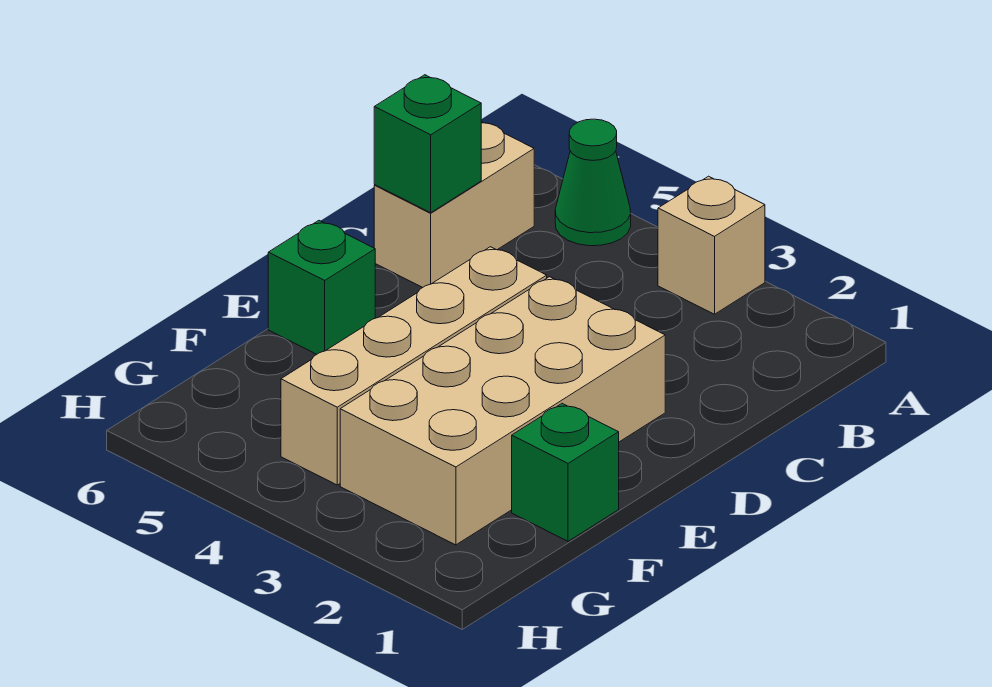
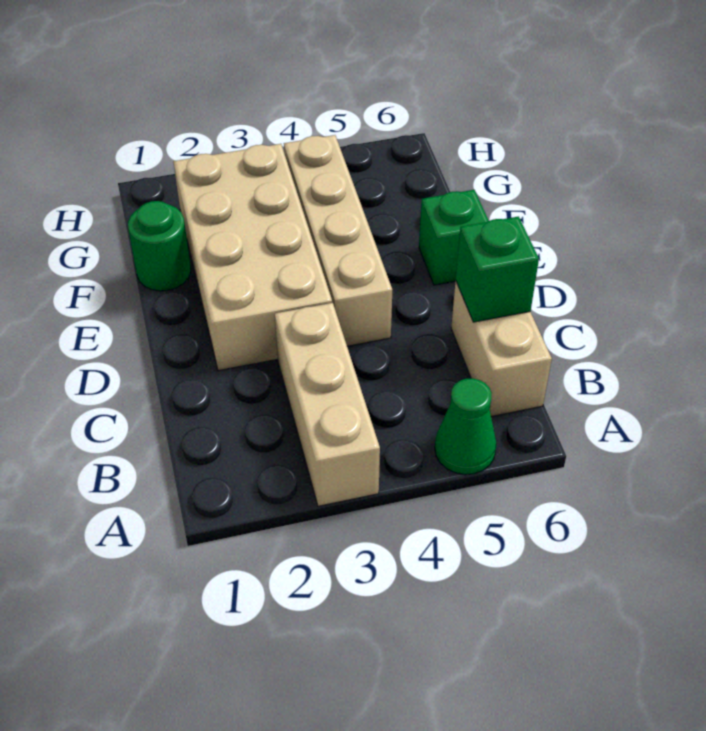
tan brick A3 level 1 -> tan brick A3:C3 level 1
green brick F1 level 1 -> green round brick F1 level 1

